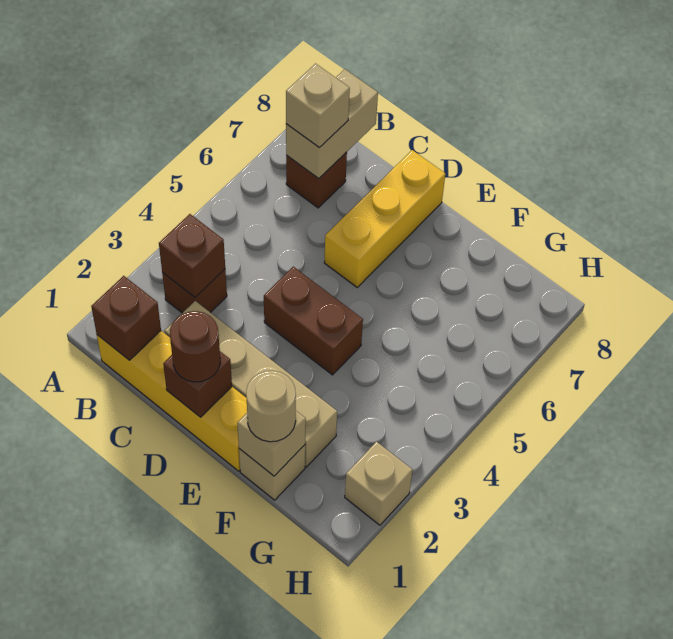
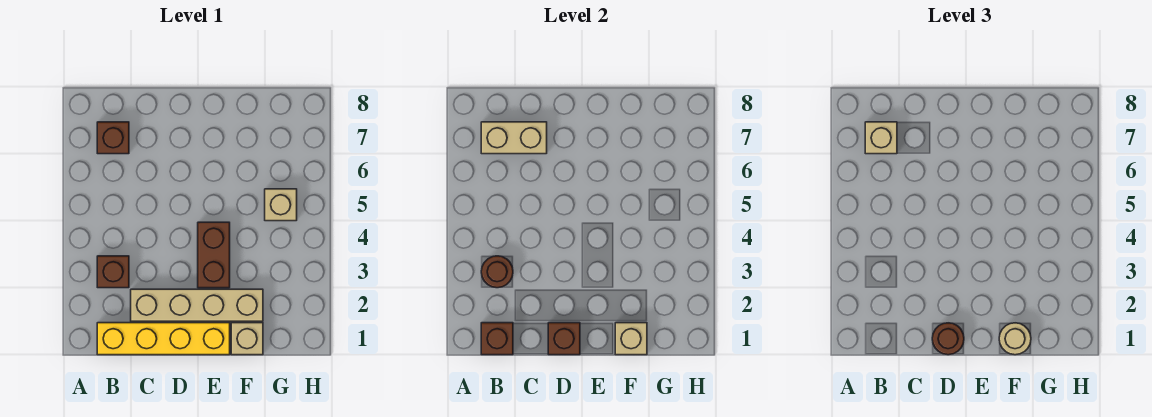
brown brick B3 level 2 -> brown round brick B3 level 2
tan brick B7:B8 level 2 -> tan brick B7:C7 level 2
brown brick D4:E4 level 1 -> brown brick E3:E4 level 1
yellow brick D6:D8 level 1 -> none
tan brick H2 level 1 -> tan brick G5 level 1

